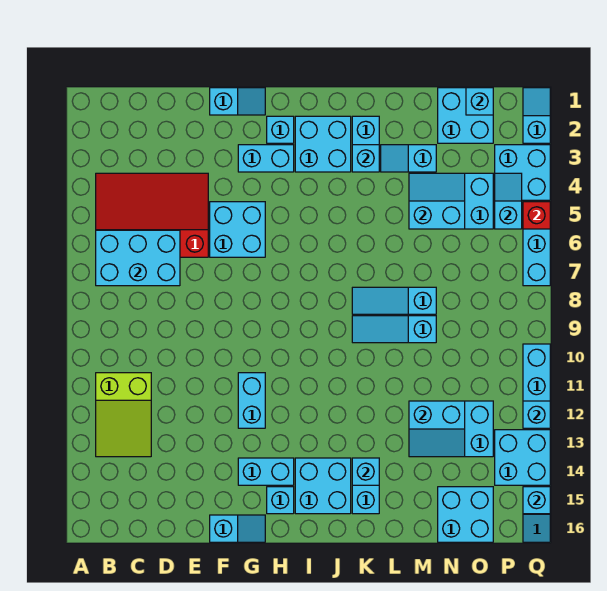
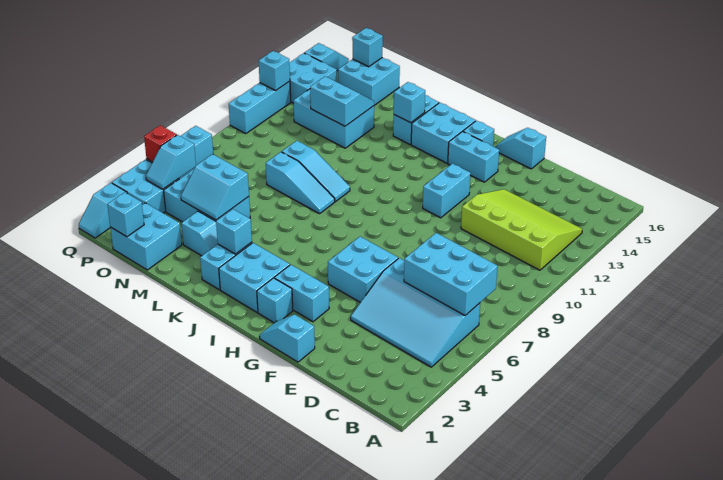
red slope B4:E6 level 1 top 6 -> cyan slope B4:E6 level 1 top 6
lime slope B11:C13 level 1 top 11 -> lime slope B11:E13 level 1 top 11
cyan brick Q15 level 2 -> cyan brick O16 level 2

